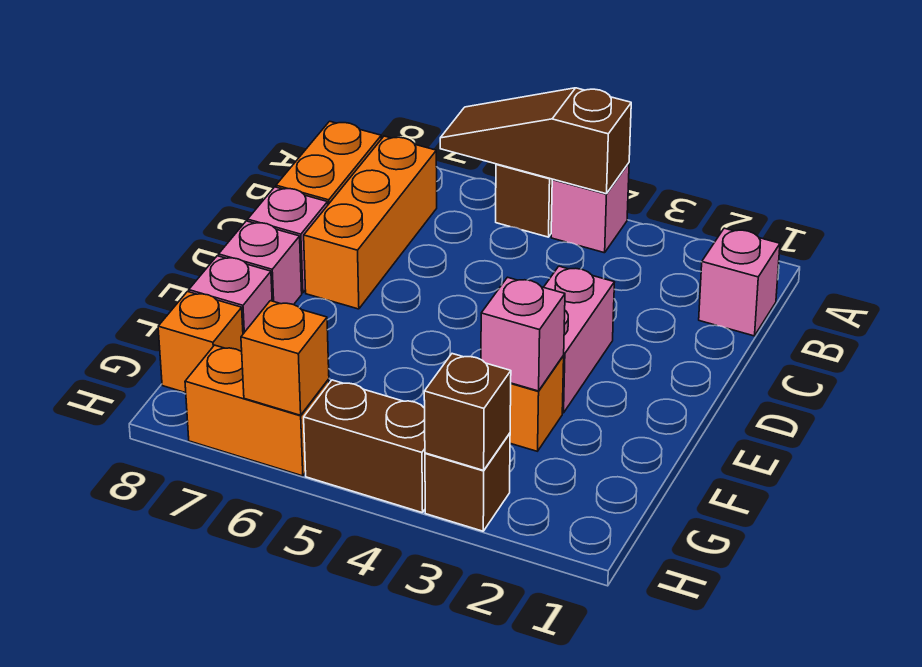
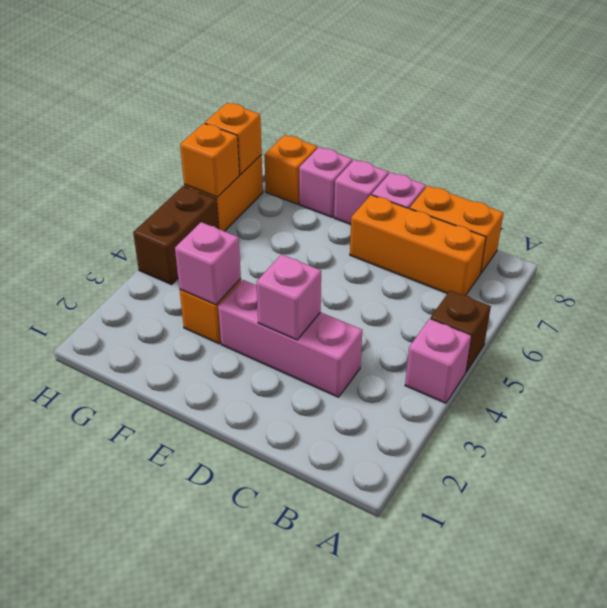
brown slope A4:A6 level 2 top 4 -> none
pink brick B1 level 1 -> pink brick D3 level 2
pink brick D3:E3 level 1 -> pink brick C3:E3 level 1
brown brick H3 level 1 -> none
brown brick H3 level 2 -> none
none -> orange brick H7 level 2

